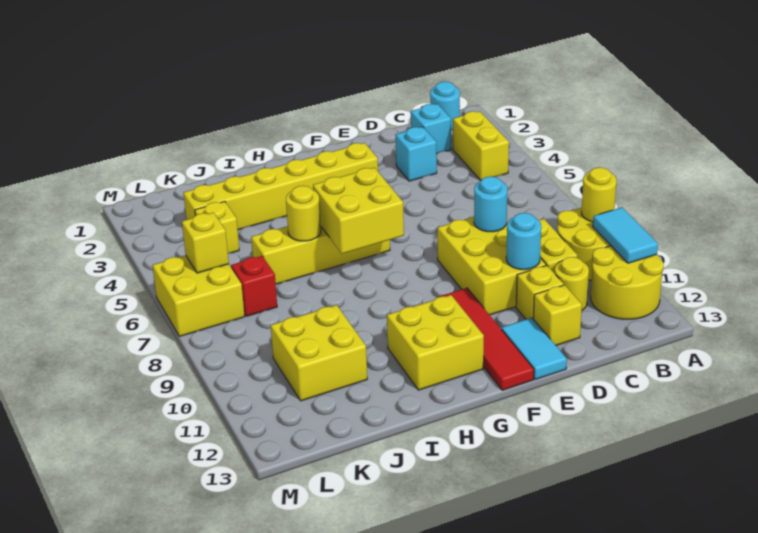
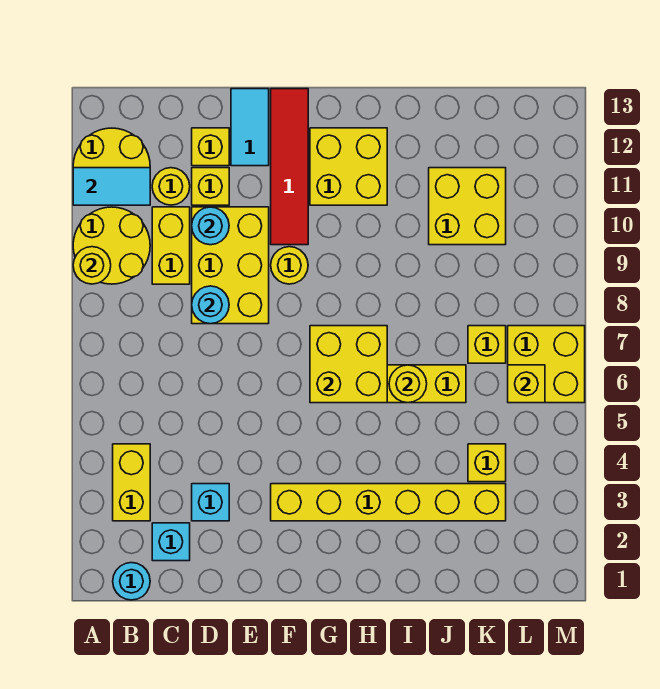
cyan tile A10:A11 level 2 -> cyan tile A11:B11 level 2
none -> yellow round brick F9 level 1
red brick K7 level 1 -> yellow brick K7 level 1

